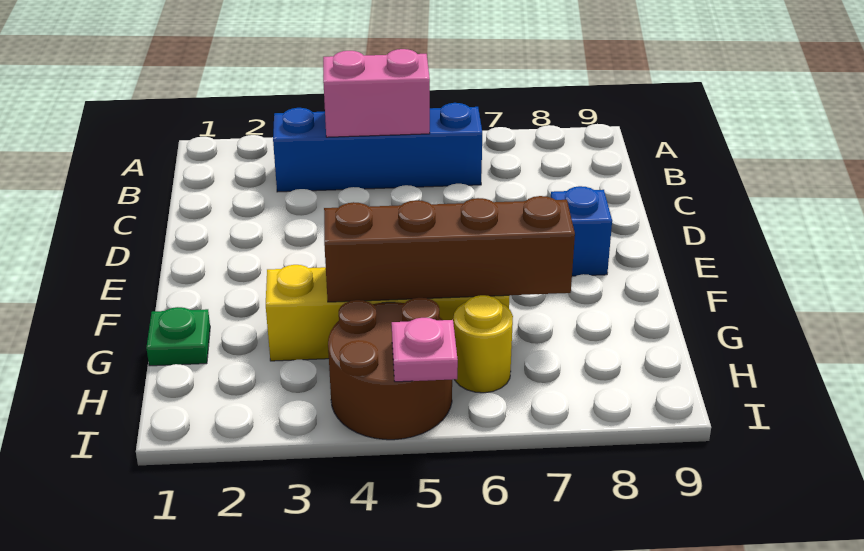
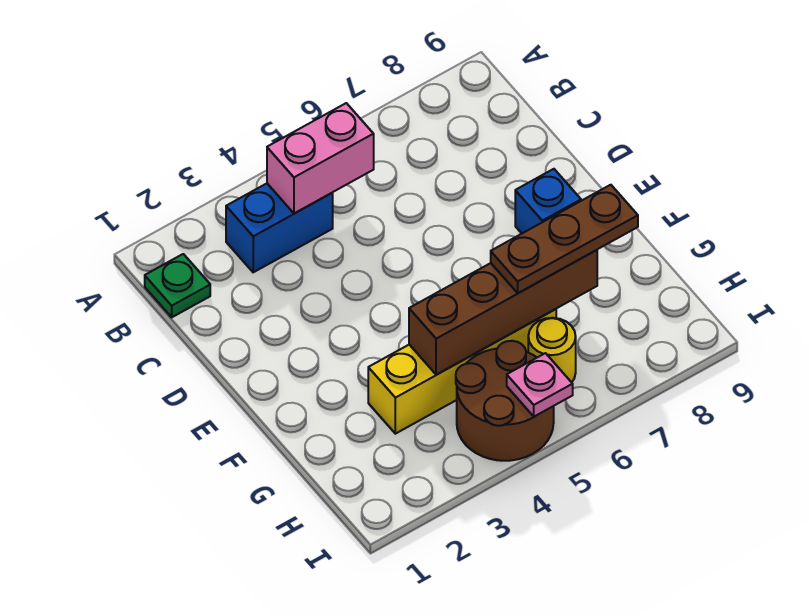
blue brick B3:B6 level 1 -> blue brick B3:B4 level 1
green plate G1 level 1 -> green plate B1 level 1
none -> brown plate G6:G8 level 3

